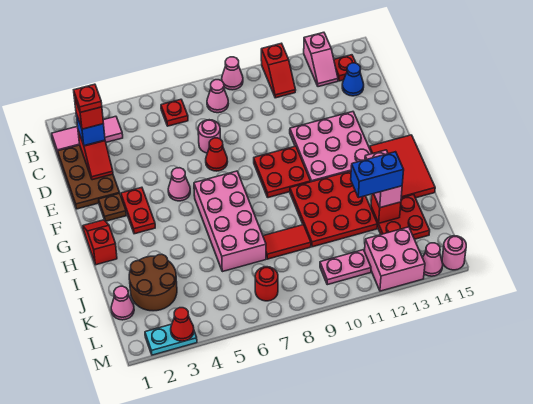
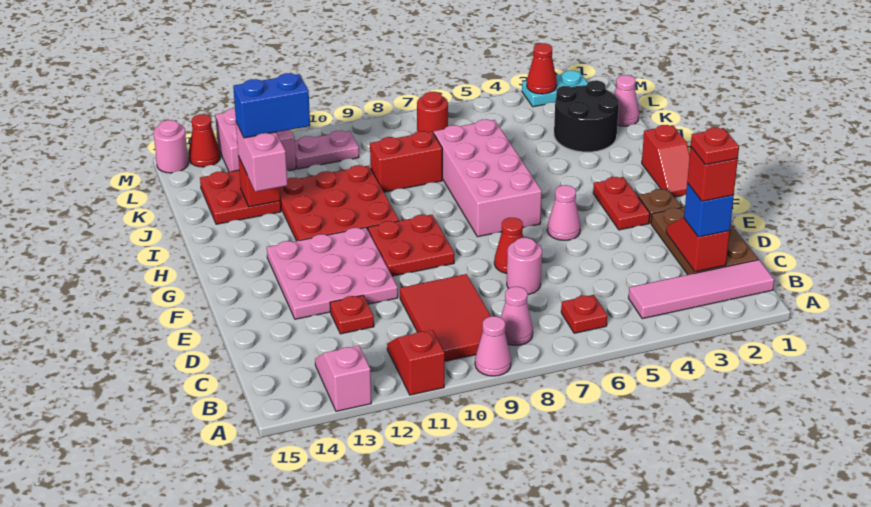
pink tile B1:B3 level 1 -> pink tile B1:B4 level 1
red plate B14 level 1 -> red plate D12 level 1
blue cone C14 level 1 -> none
red tile G14:I15 level 1 -> red tile B9:D10 level 1
brown round brick J2:K3 level 1 -> black round brick J2:K3 level 1
red tile J8:J9 level 1 -> red brick J8:J9 level 1
pink cone M14 level 1 -> red cone M14 level 1

